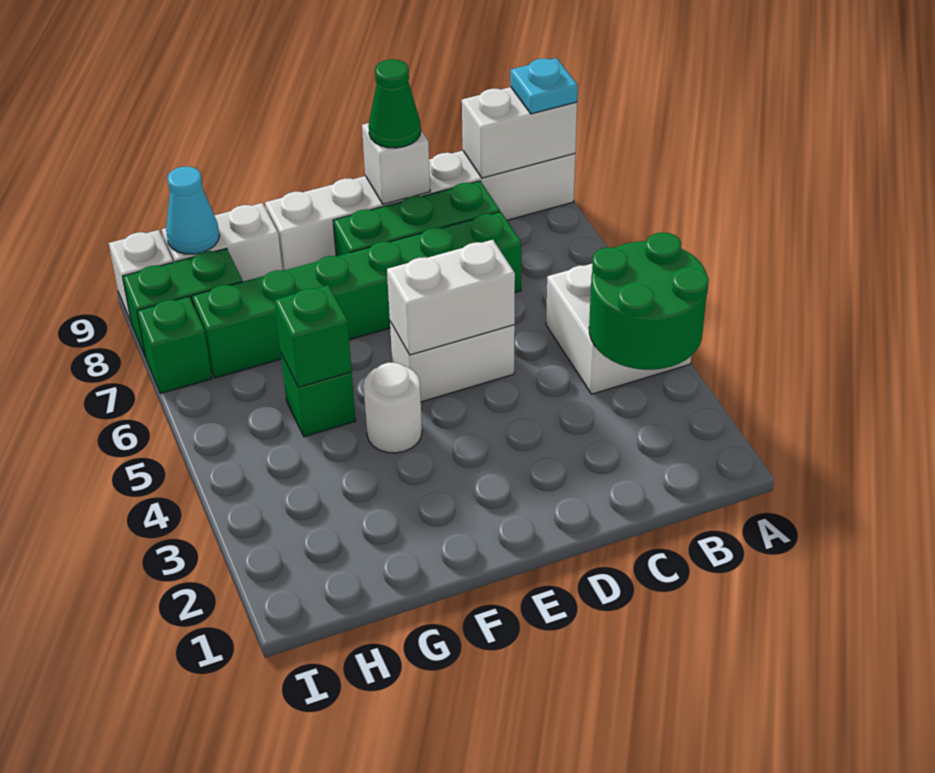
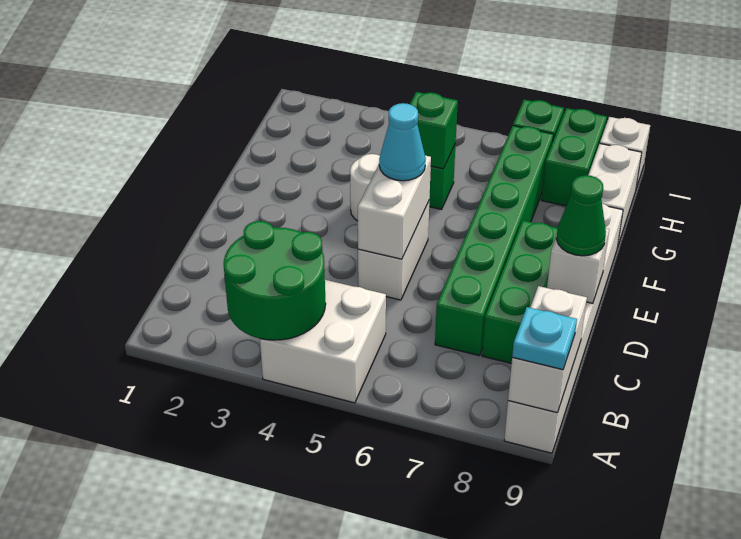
cyan cone H9 level 2 -> cyan cone E5 level 3

